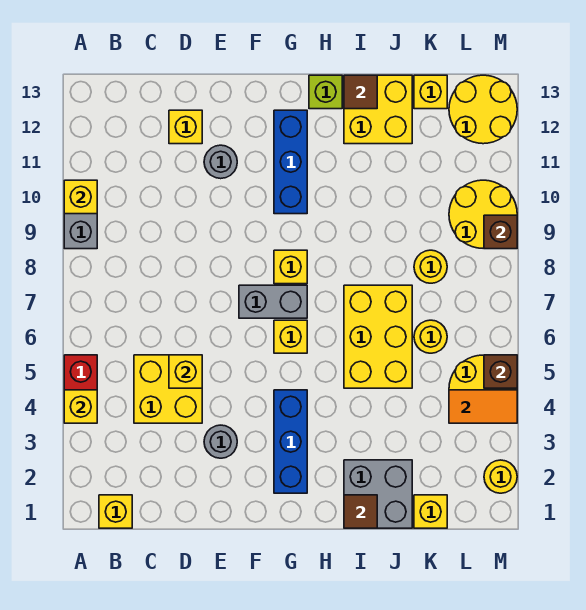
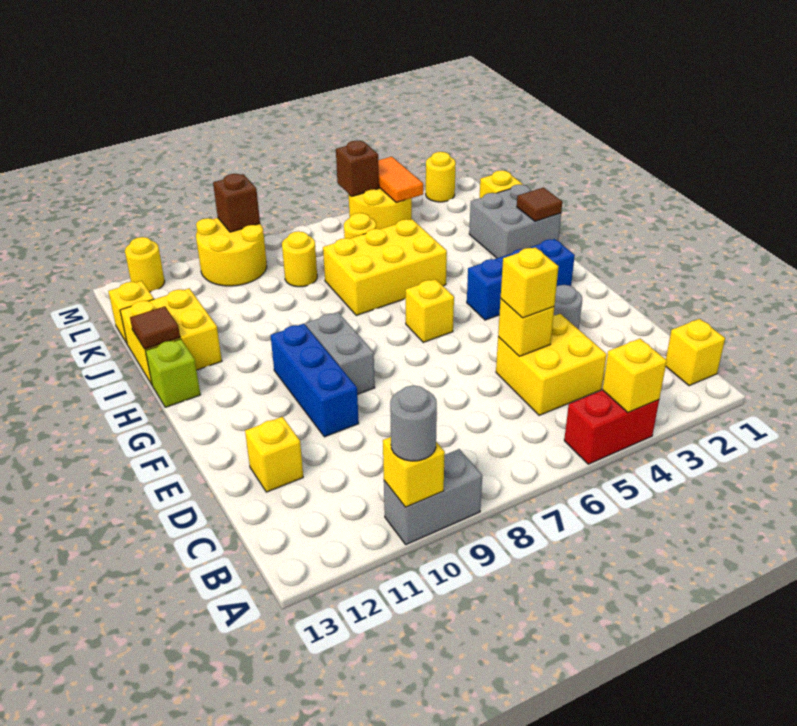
grey round brick E11 level 1 -> grey round brick A10 level 3
grey brick F7:G7 level 1 -> grey brick F9:G9 level 1
yellow brick G8 level 1 -> yellow brick D5 level 3
blue brick G10:G12 level 1 -> blue brick E10:G10 level 1
yellow round brick L12:M13 level 1 -> yellow round brick M12 level 1

